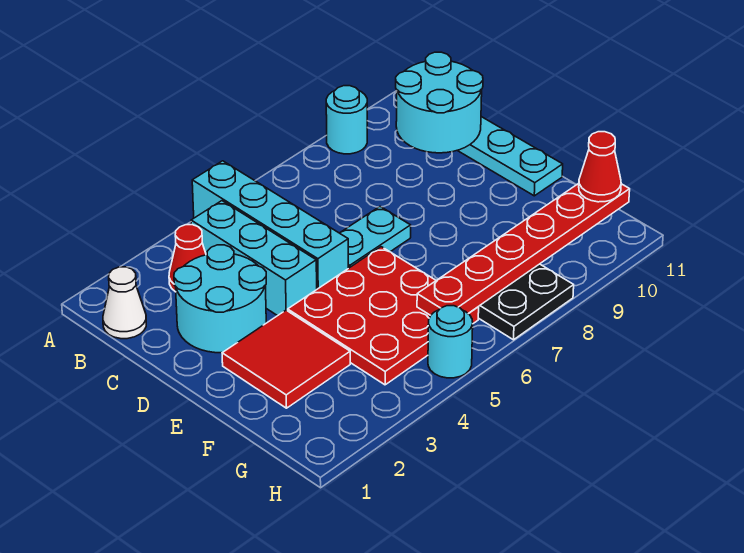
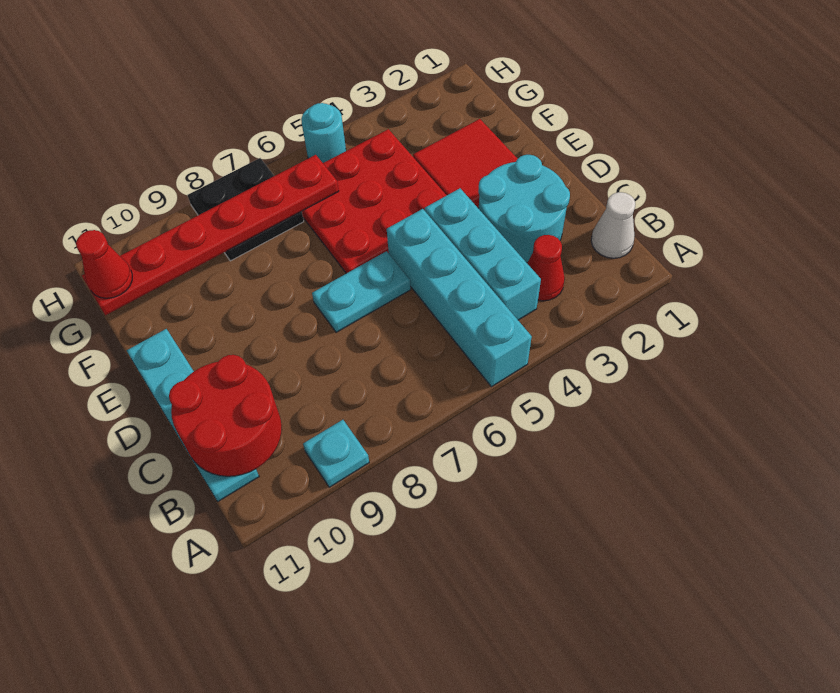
cyan round brick A9 level 1 -> cyan plate A9 level 1
cyan round brick B10:C11 level 2 -> red round brick B10:C11 level 2

